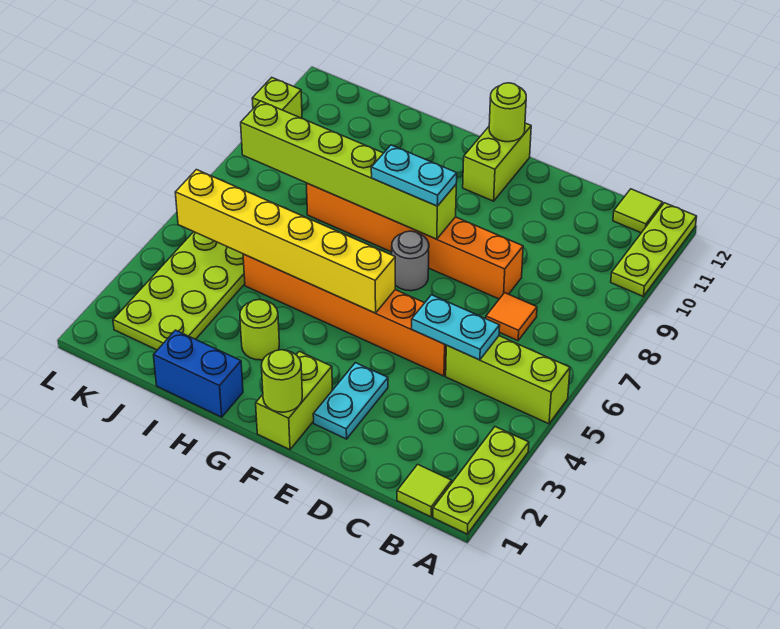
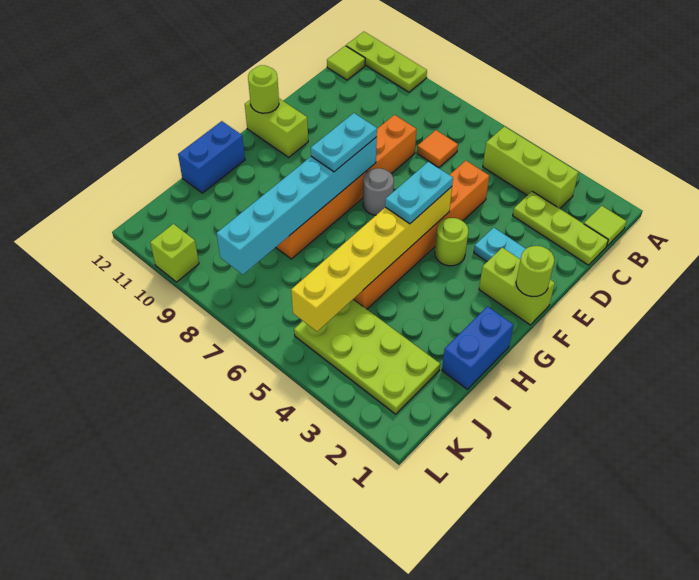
lime plate A1:A3 level 1 -> lime plate C1:C3 level 1
lime brick A5:C5 level 1 -> lime brick B3:B5 level 1
cyan plate C5:D5 level 2 -> cyan plate F5:G5 level 3
lime brick F8:K8 level 2 -> cyan brick F8:K8 level 2
lime round brick H3 level 1 -> lime round brick F4 level 1
none -> blue brick H12:I12 level 1

